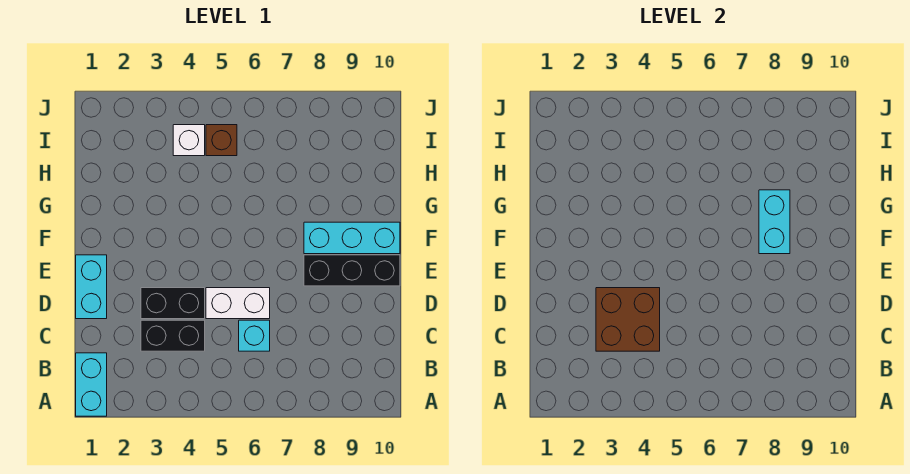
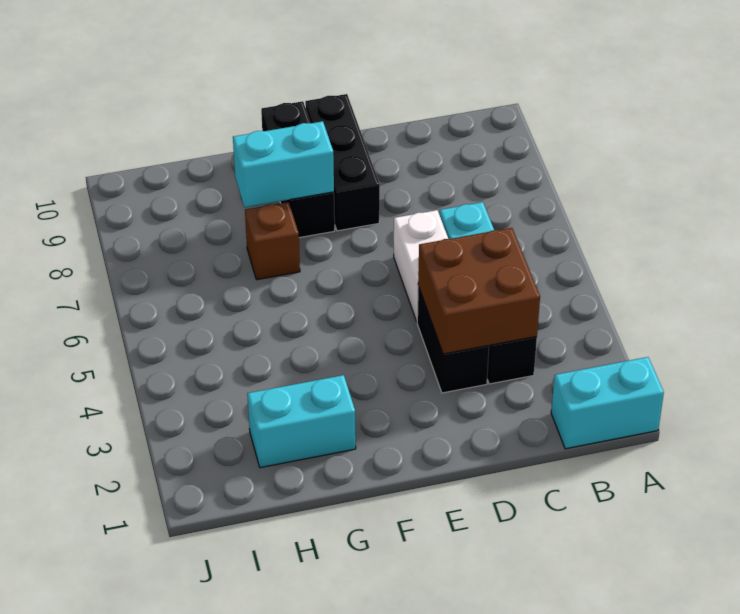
cyan brick D1:E1 level 1 -> cyan brick G2:H2 level 1
cyan brick F8:F10 level 1 -> black brick F8:F10 level 1
white brick I4 level 1 -> none
brown brick I5 level 1 -> brown brick G7 level 1

